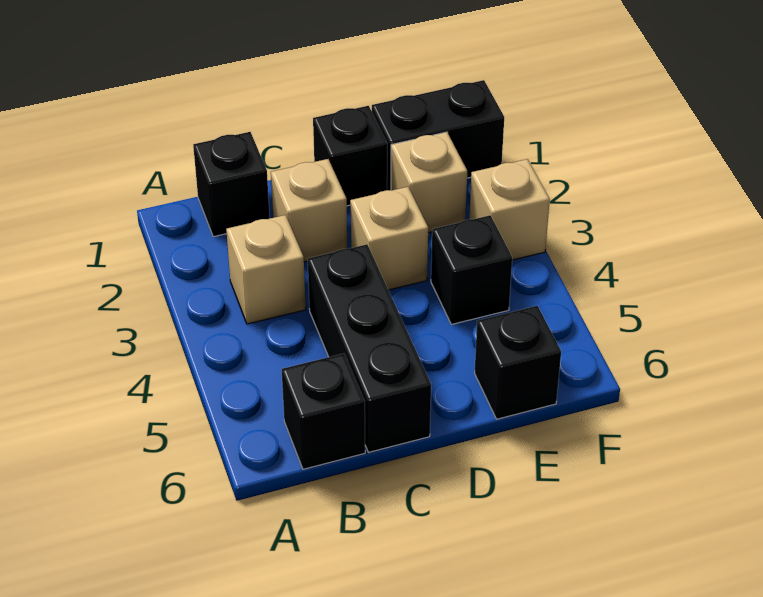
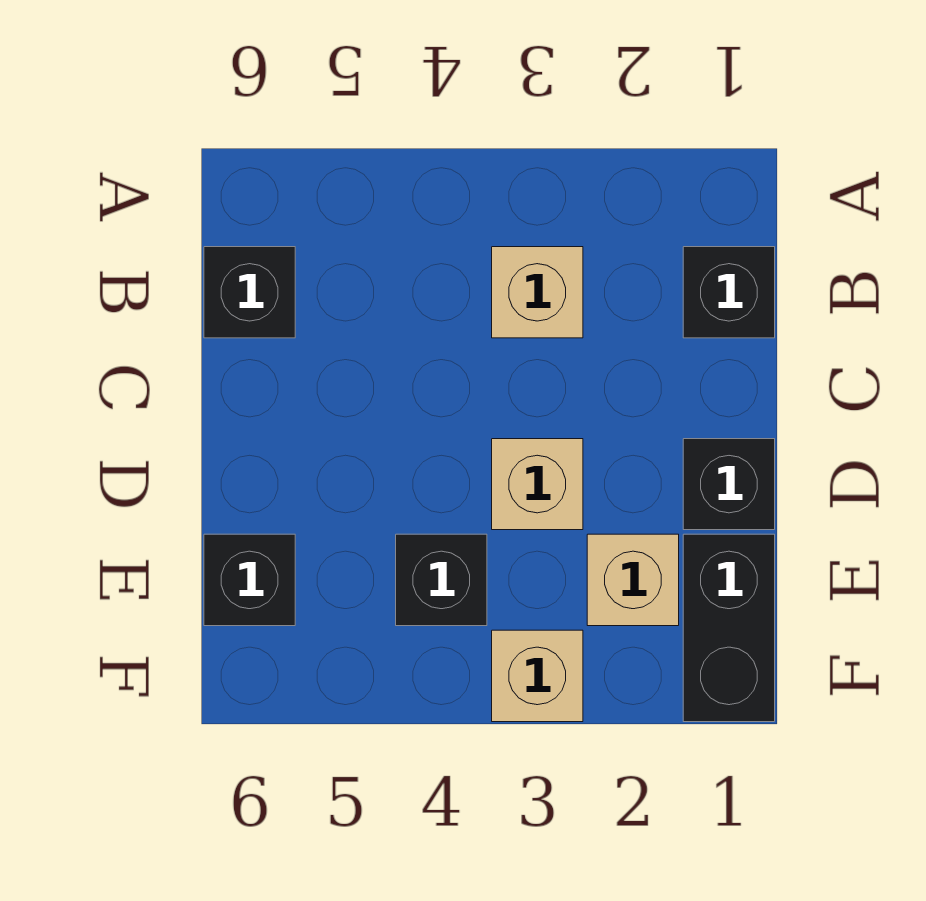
tan brick C2 level 1 -> none
black brick C4:C6 level 1 -> none

